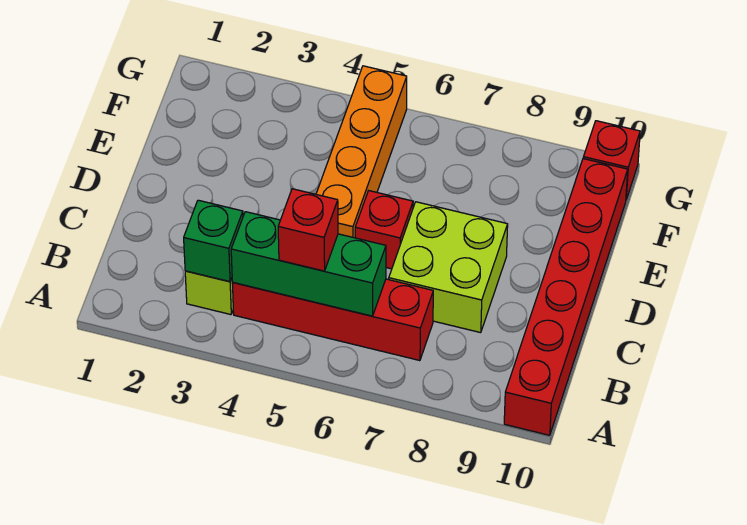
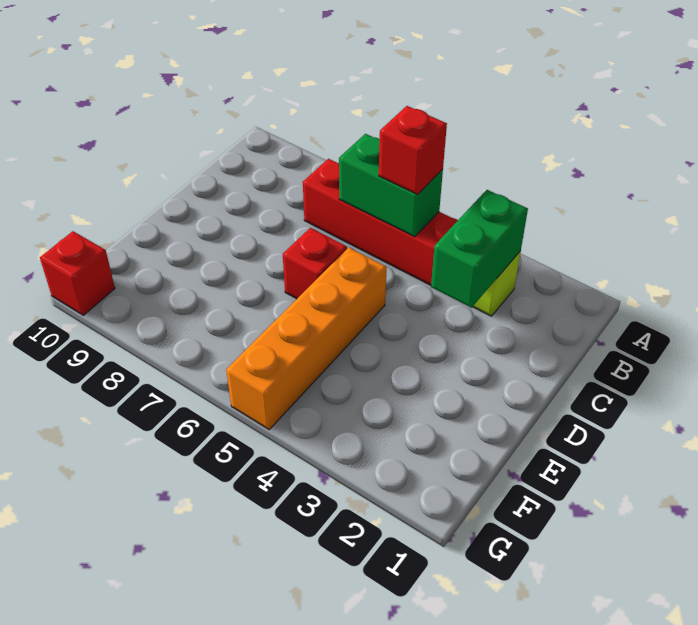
red brick A10:F10 level 1 -> none
green brick B3 level 2 -> green brick B3:C3 level 2
green brick B4:B6 level 2 -> green brick B5:B6 level 2
lime brick C7:D8 level 1 -> none

